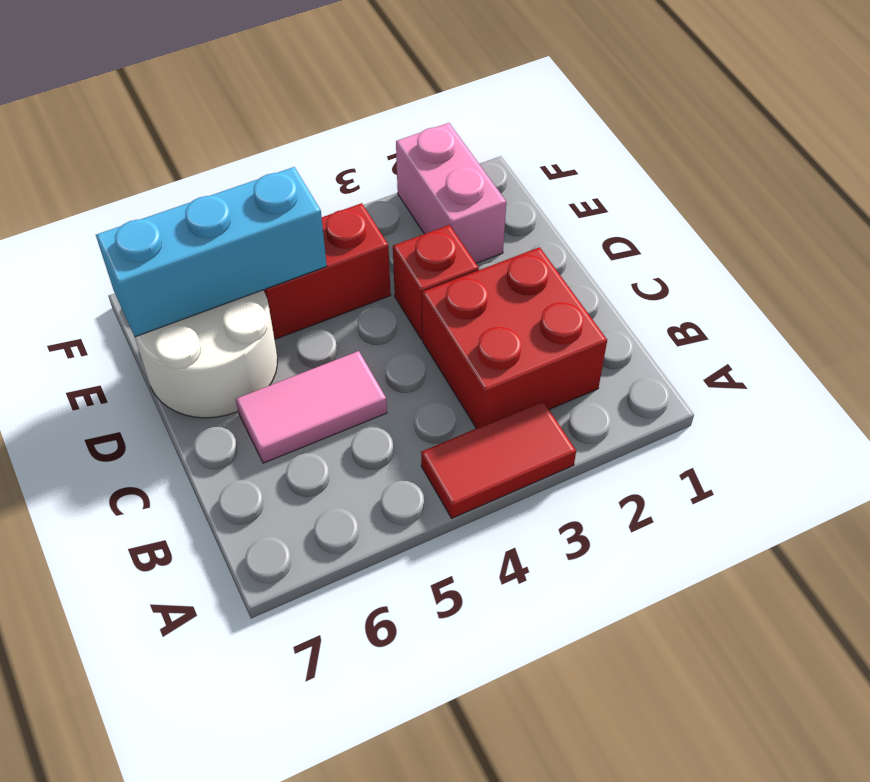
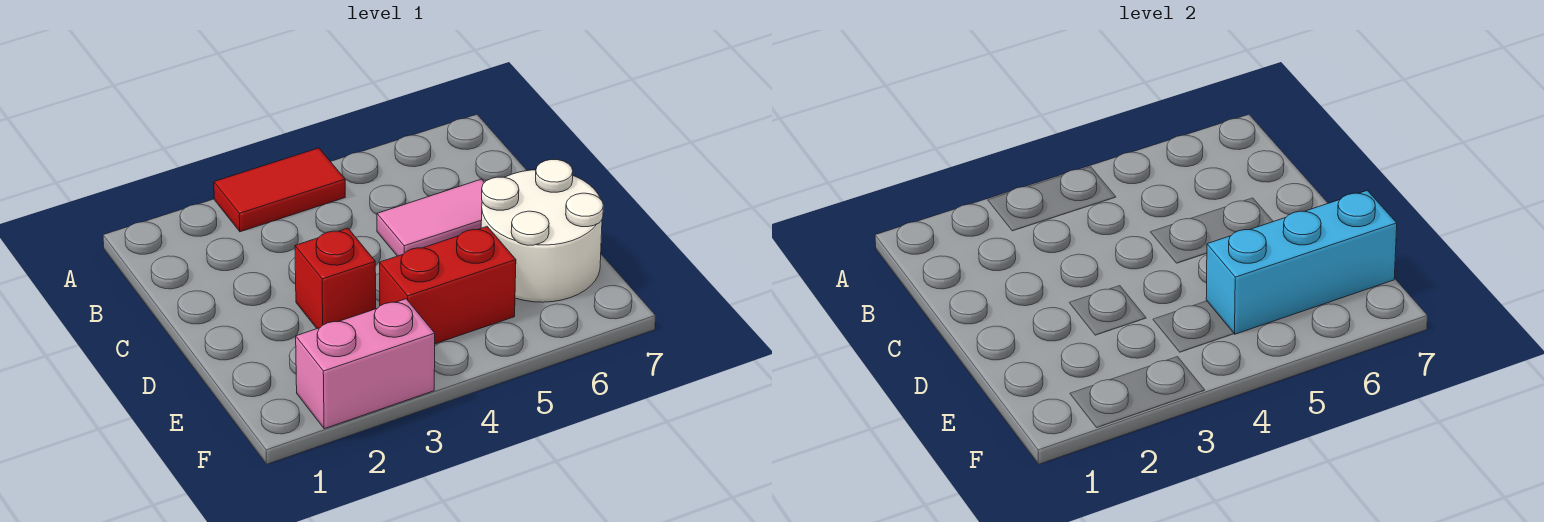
red brick B2:C3 level 1 -> none
pink brick E2:F2 level 1 -> pink brick F2:F3 level 1

